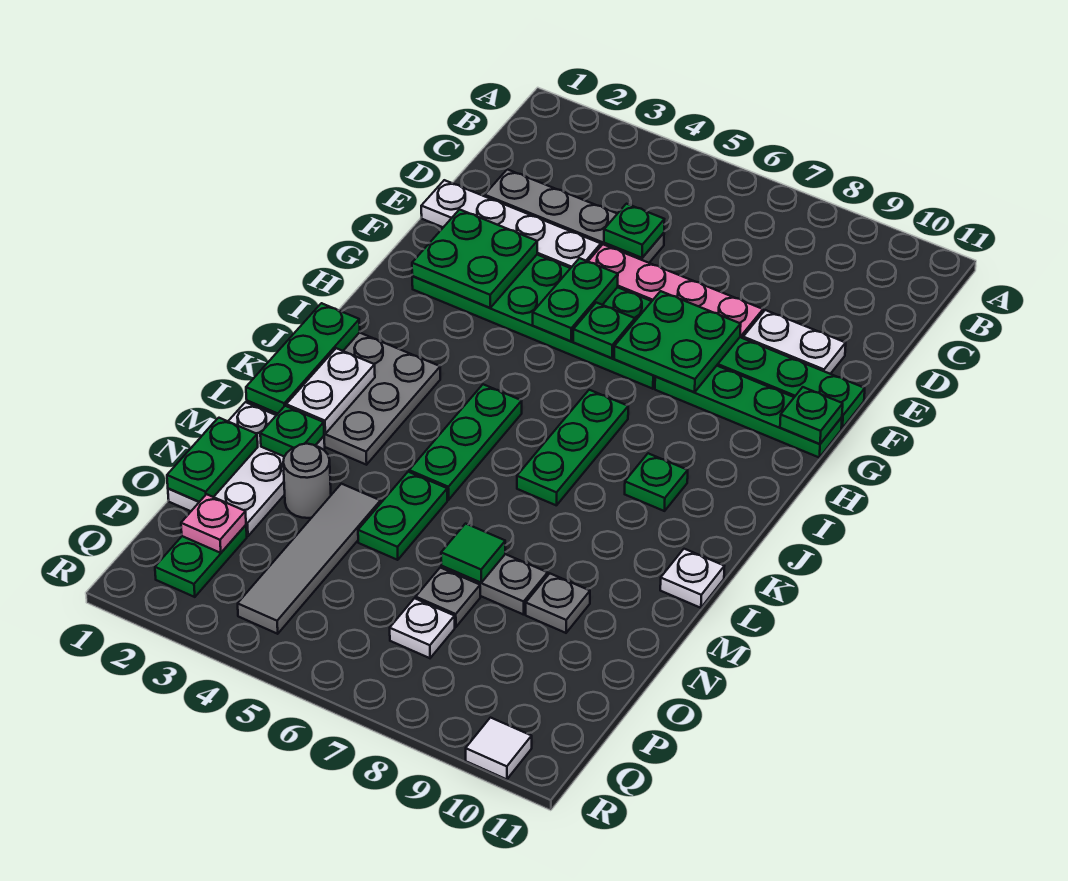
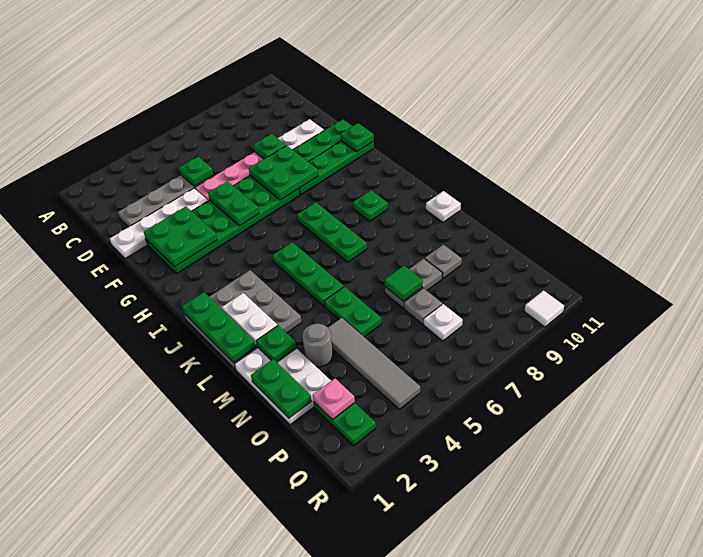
green plate G6 level 2 -> green plate E8 level 2

